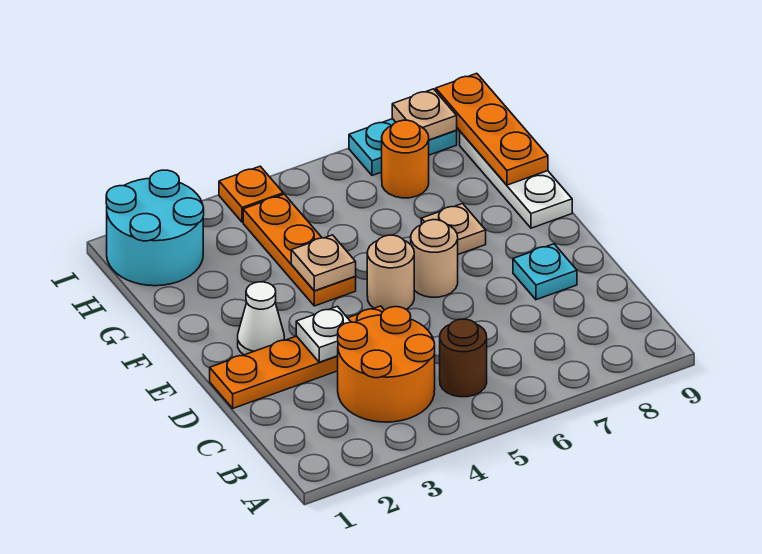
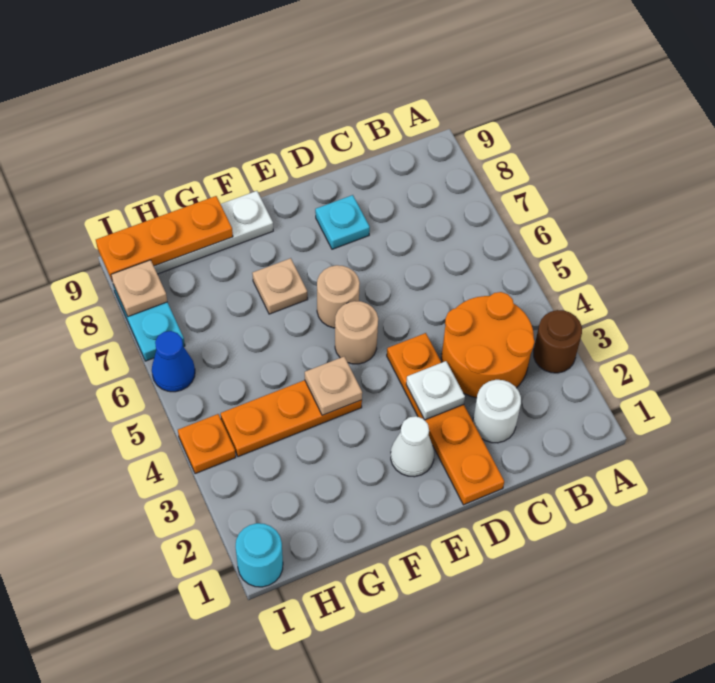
brown round brick B5 level 1 -> brown round brick A3 level 1
none -> white round brick C2 level 1
cyan round brick H1:I2 level 1 -> cyan round brick I1 level 1
orange round brick H7 level 1 -> none
none -> blue cone I6 level 1

